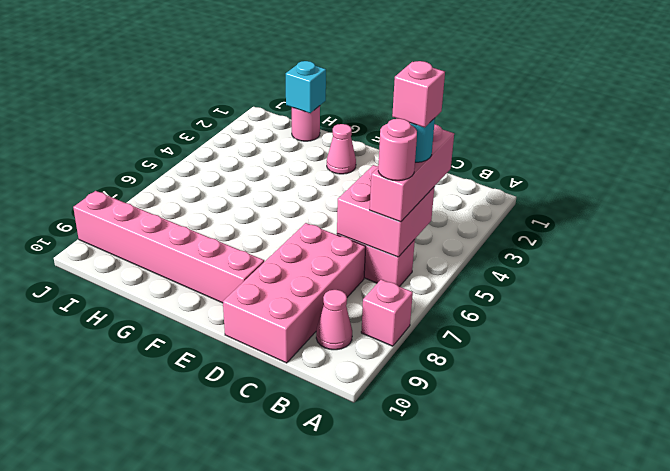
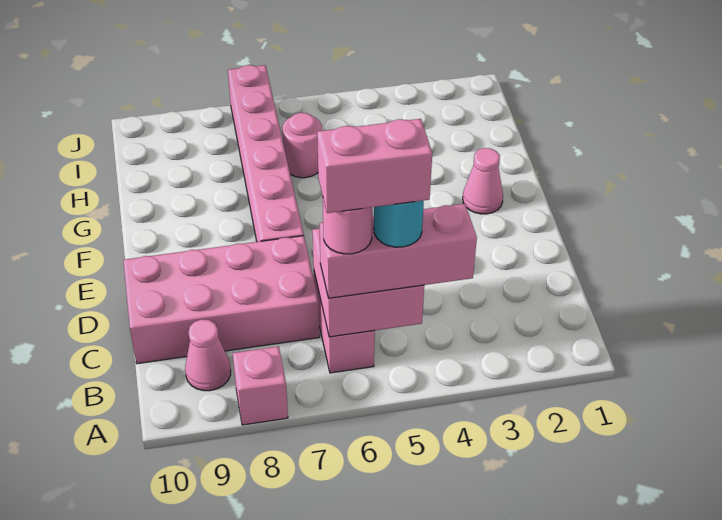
pink brick B5 level 5 -> pink brick B5:B6 level 5
pink brick E9:J9 level 1 -> pink brick E7:J7 level 1
pink round brick H1 level 1 -> pink round brick H6 level 1
cyan brick H1 level 2 -> none

